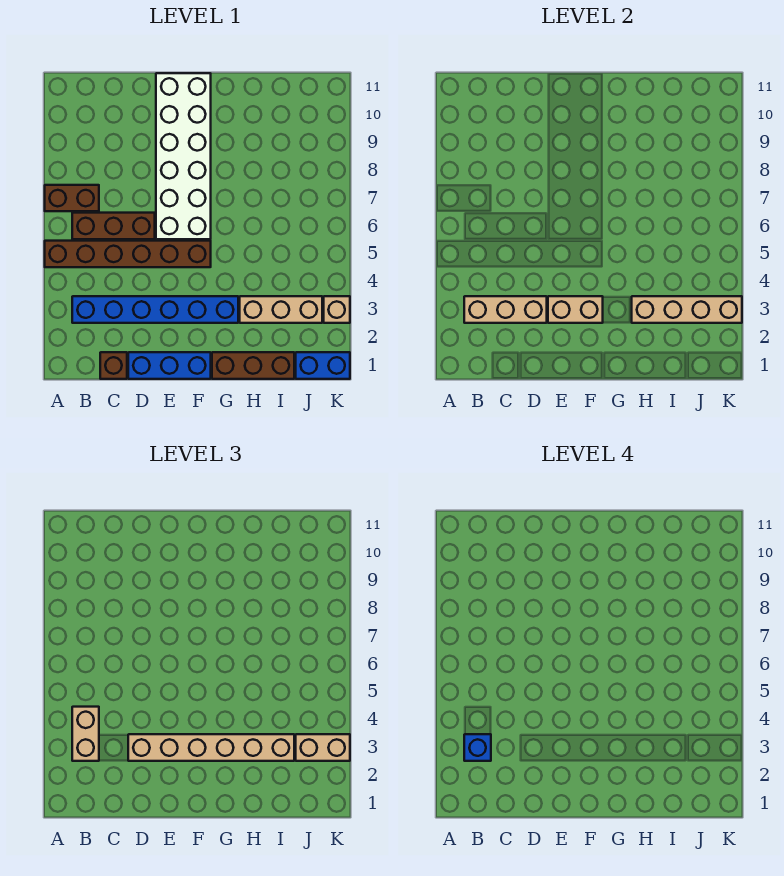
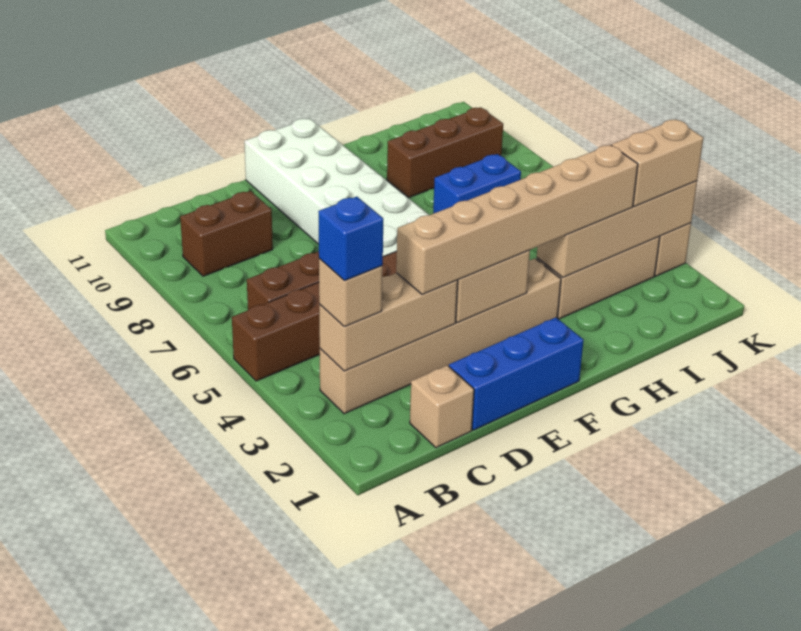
brown brick A7:B7 level 1 -> brown brick B9:C9 level 1
blue brick B3:G3 level 1 -> tan brick B3:G3 level 1
tan brick B3:B4 level 3 -> tan brick B3 level 3
brown brick C1 level 1 -> tan brick C1 level 1
brown brick G1:I1 level 1 -> brown brick H9:J9 level 1
blue brick J1:K1 level 1 -> blue brick H7:I7 level 1

